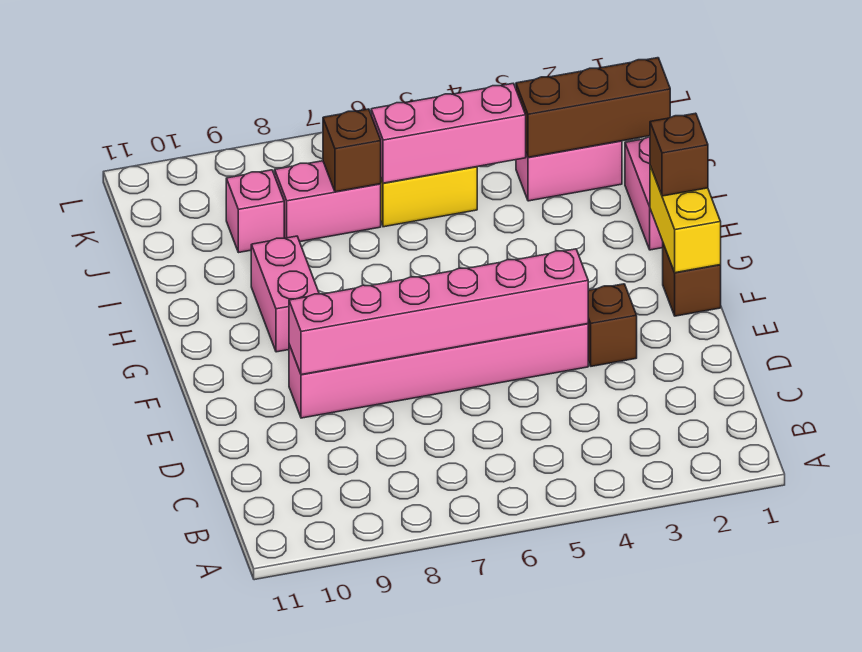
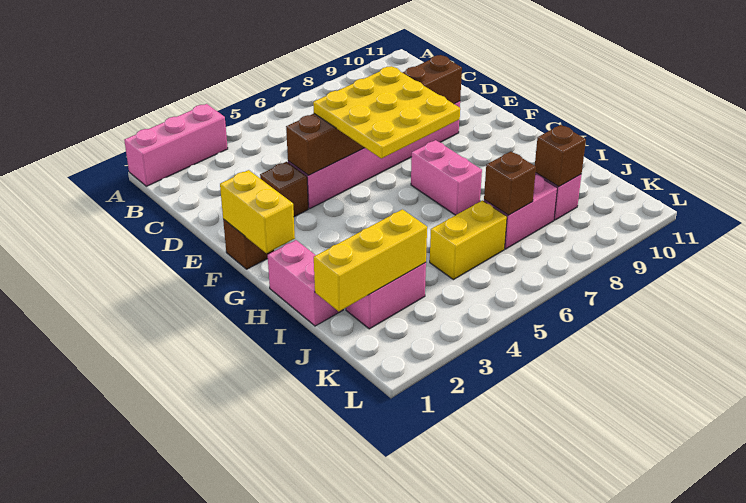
pink brick E4:E9 level 2 -> brown brick E4:E9 level 2
none -> yellow plate E5:G7 level 3
brown brick G1 level 3 -> brown brick J9 level 2
pink brick G9:H9 level 1 -> pink brick G7:H7 level 1
brown brick J1:J3 level 2 -> yellow brick J1:J3 level 2
pink brick J4:J6 level 2 -> pink brick A1:A3 level 1

